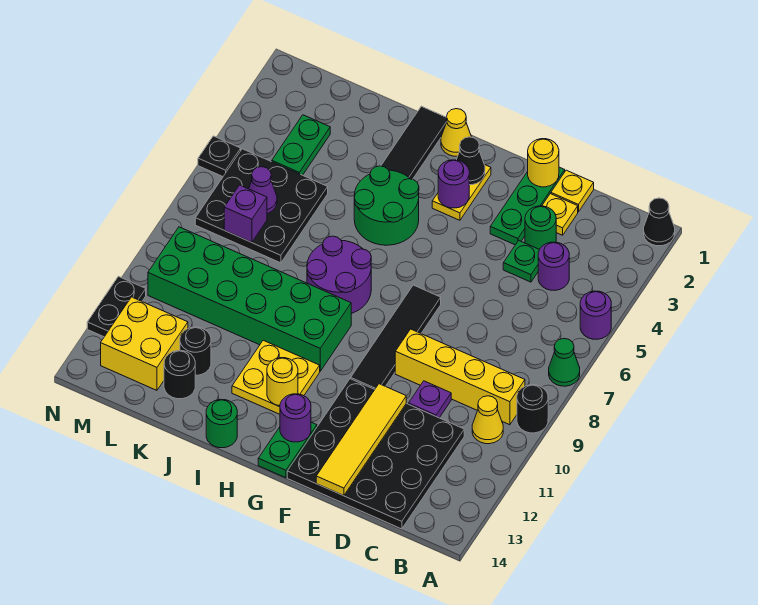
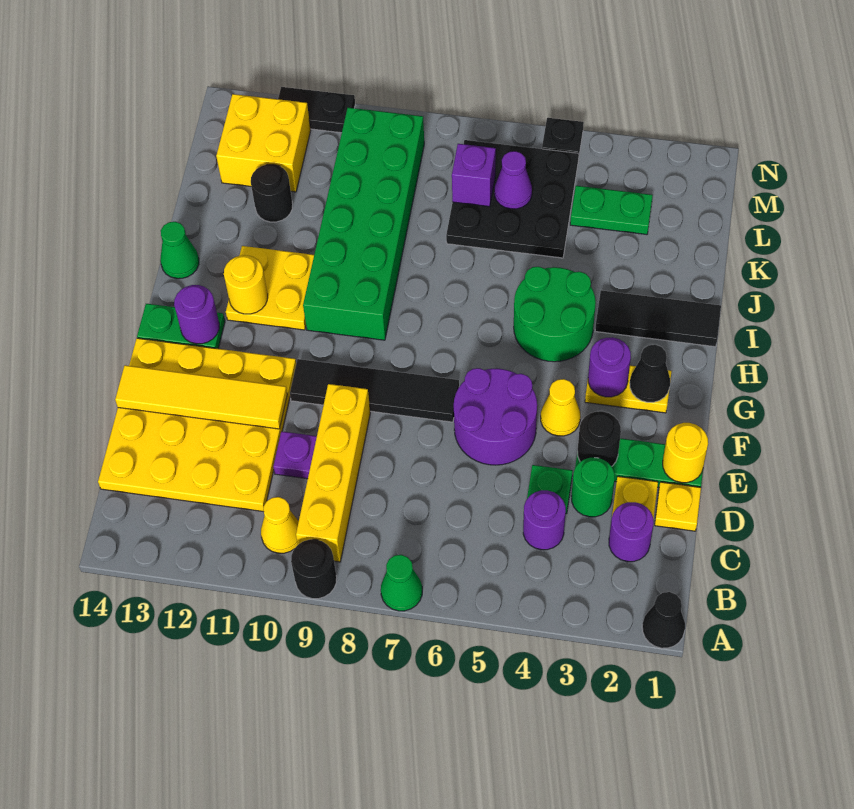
purple round brick A5 level 1 -> purple round brick C2 level 1
black plate C11:F14 level 1 -> yellow plate C11:F14 level 1
yellow cone H1 level 1 -> yellow cone F4 level 1
purple round brick H7:I8 level 1 -> purple round brick E5:F6 level 1
green round brick I14 level 1 -> green cone I14 level 1
black round brick K13 level 1 -> black round brick E3 level 2

